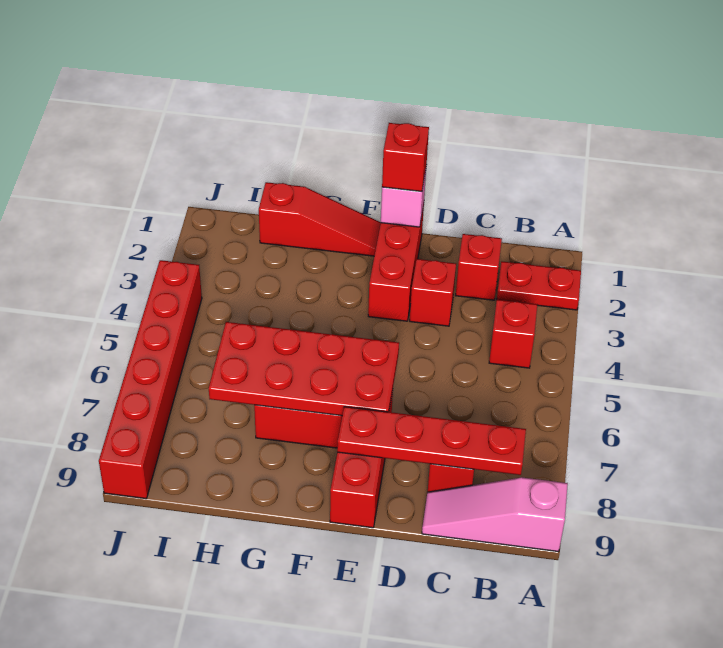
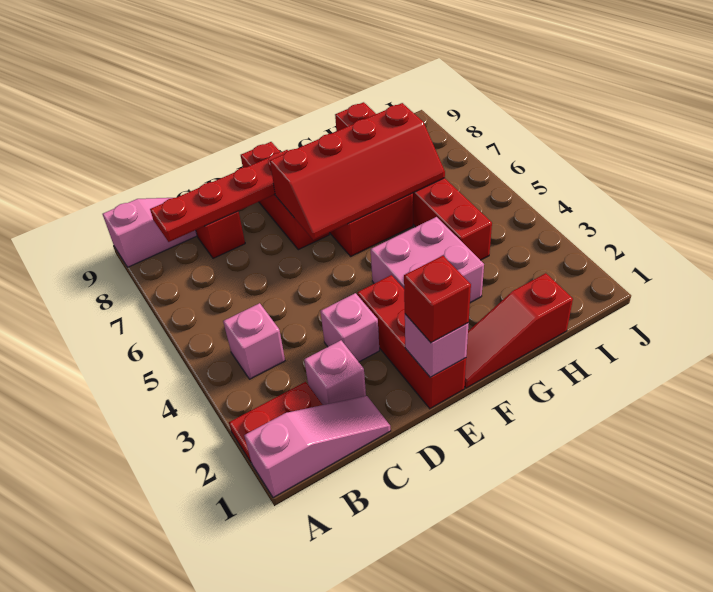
none -> pink slope A1:C1 level 1 top A
red brick B4 level 1 -> pink brick B4 level 1
red brick C2 level 1 -> pink brick C2 level 1
red brick D3 level 1 -> pink brick D3 level 1
red plate E6:H7 level 2 -> red slope E6:H7 level 2 top 7
none -> pink brick F3:G4 level 1
red brick J4:J9 level 1 -> red brick H4:H9 level 1

